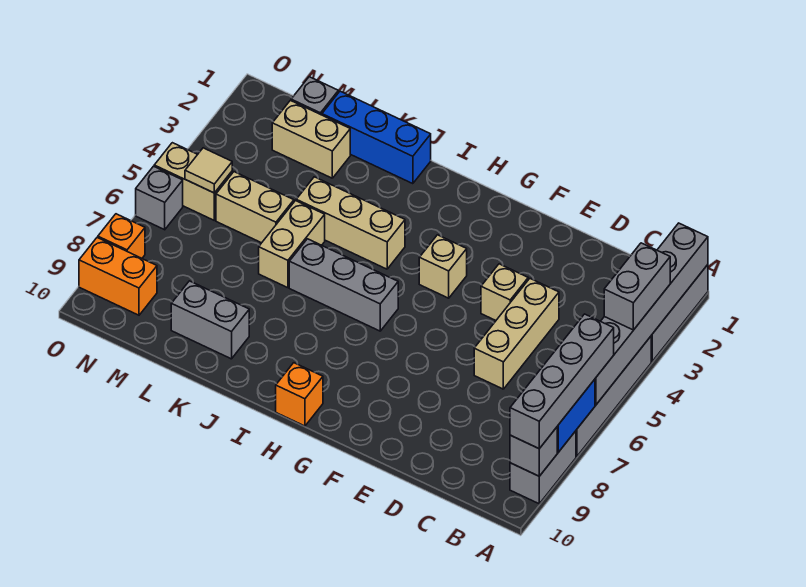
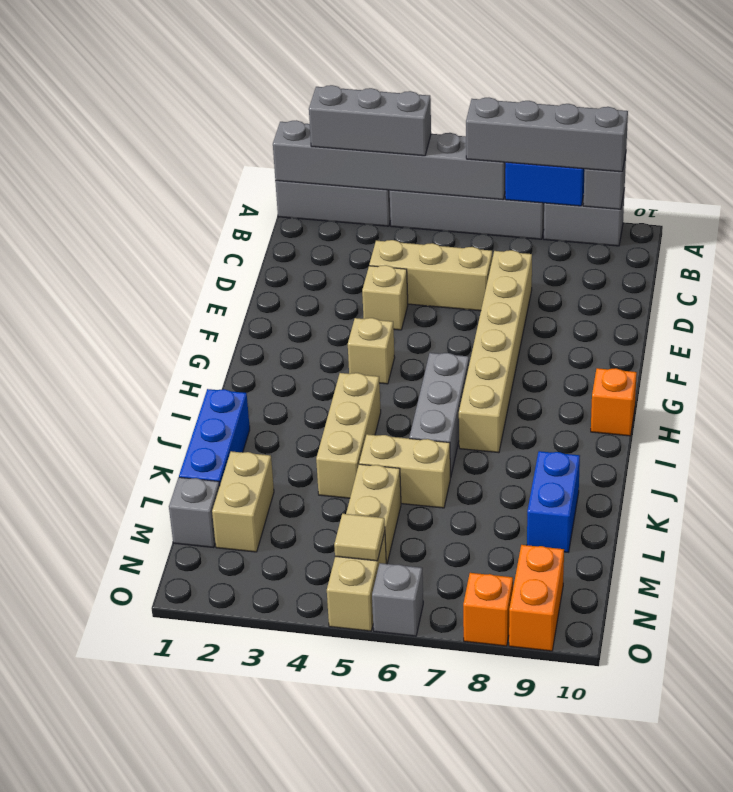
grey brick A3:A4 level 3 -> grey brick A2:A4 level 3
none -> tan brick D7:I7 level 1
grey brick K9:L9 level 1 -> blue brick K9:L9 level 1

